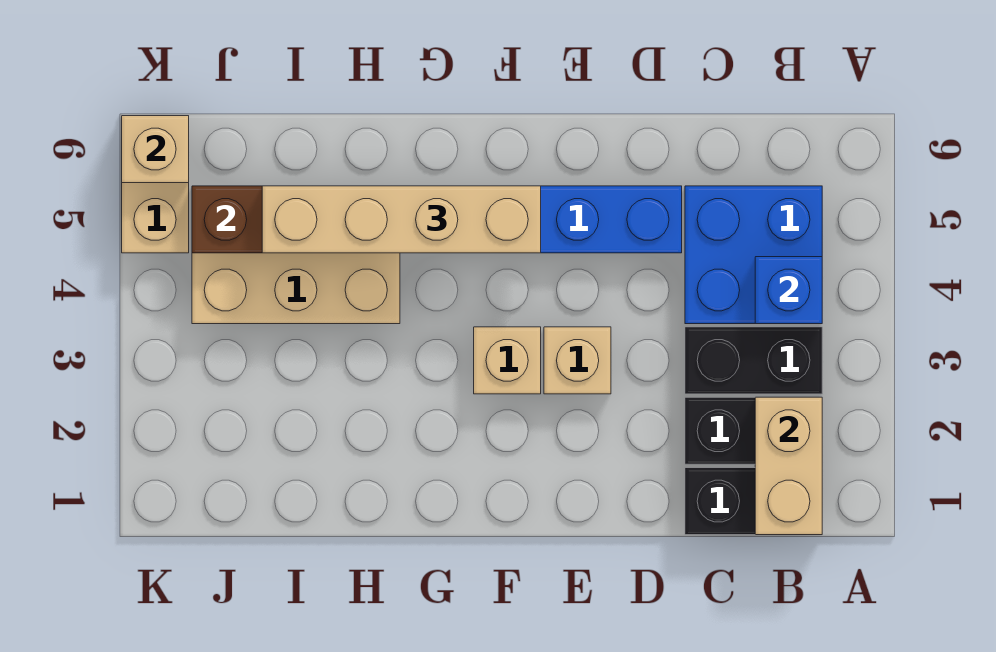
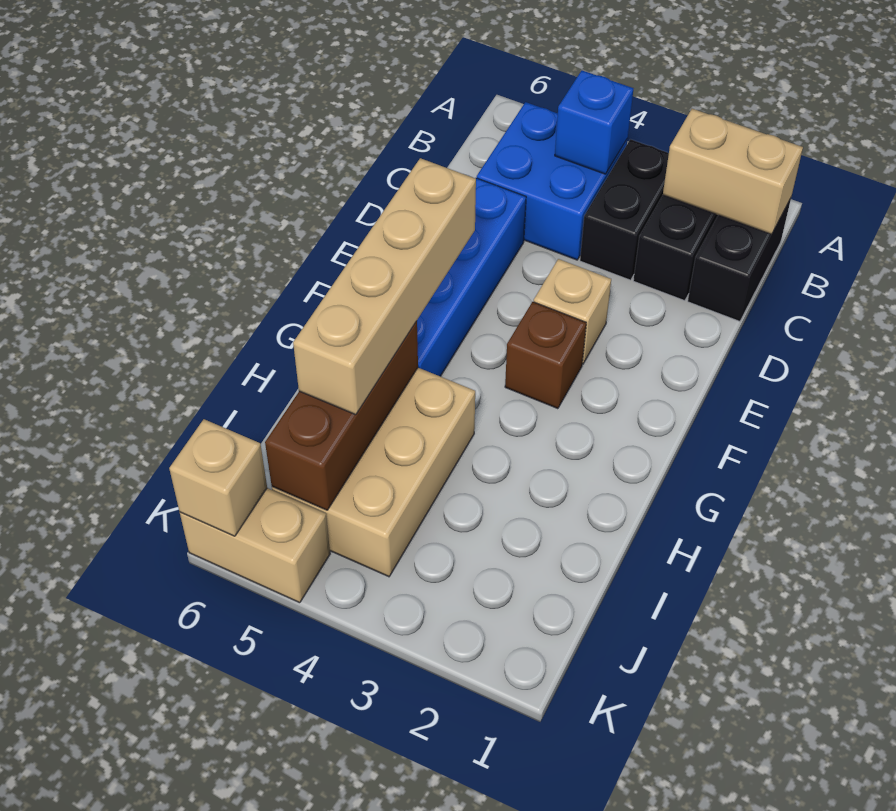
tan brick F3 level 1 -> brown brick F3 level 1

